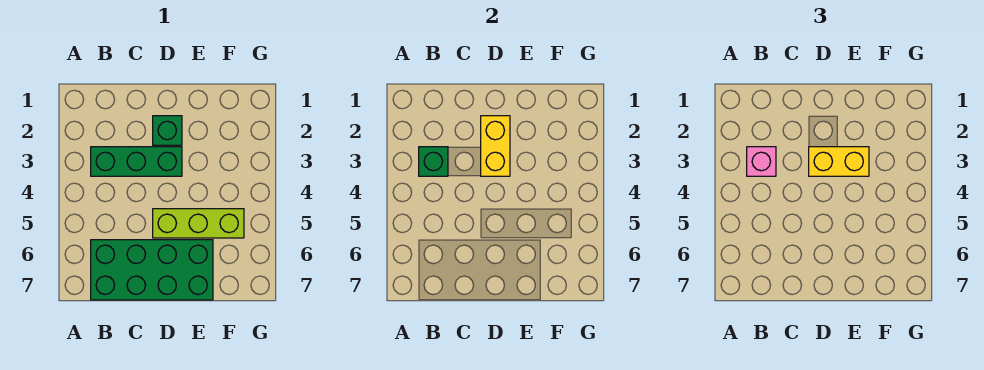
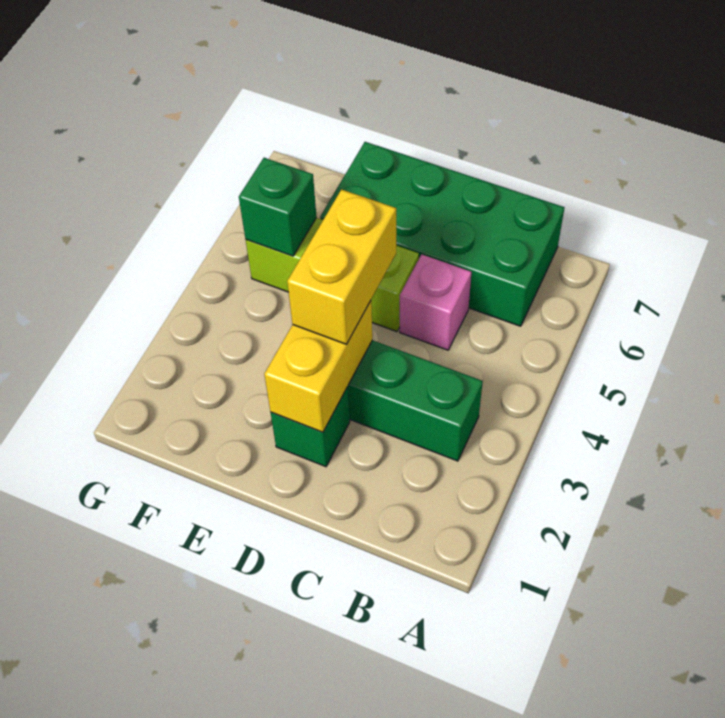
green brick B3 level 2 -> green brick F5 level 2
pink brick B3 level 3 -> pink brick C5 level 1
yellow brick D3:E3 level 3 -> yellow brick D3:D4 level 3

